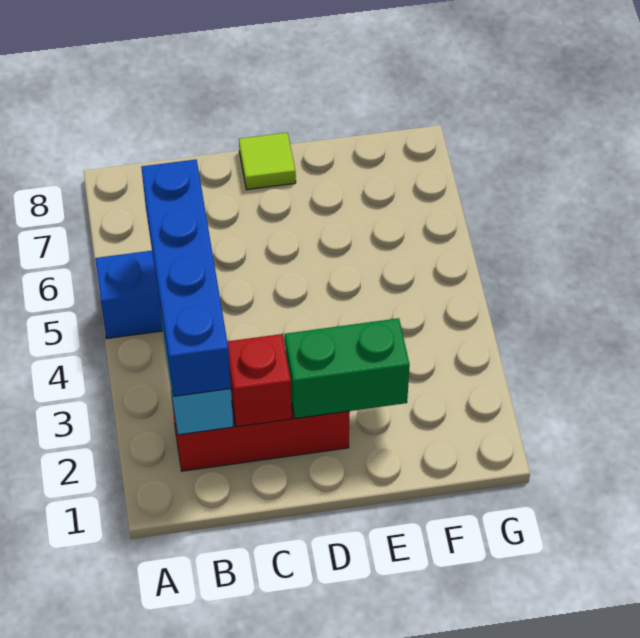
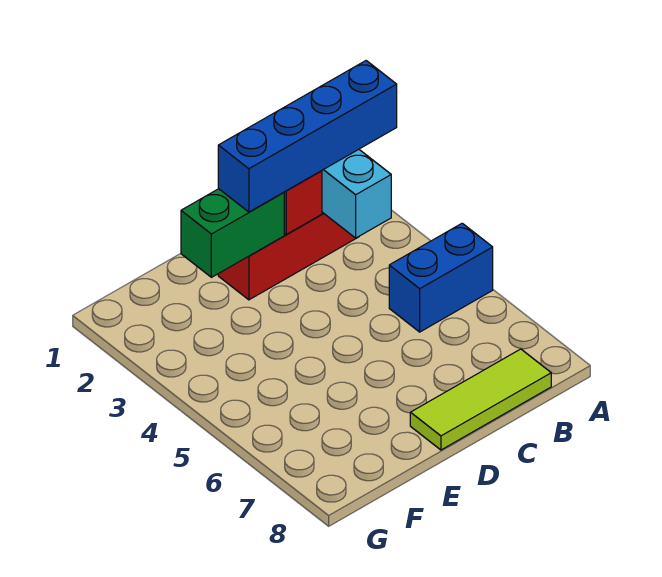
blue brick B2:B5 level 3 -> blue brick A2:D2 level 3
lime tile D8 level 1 -> lime tile B8:D8 level 1

